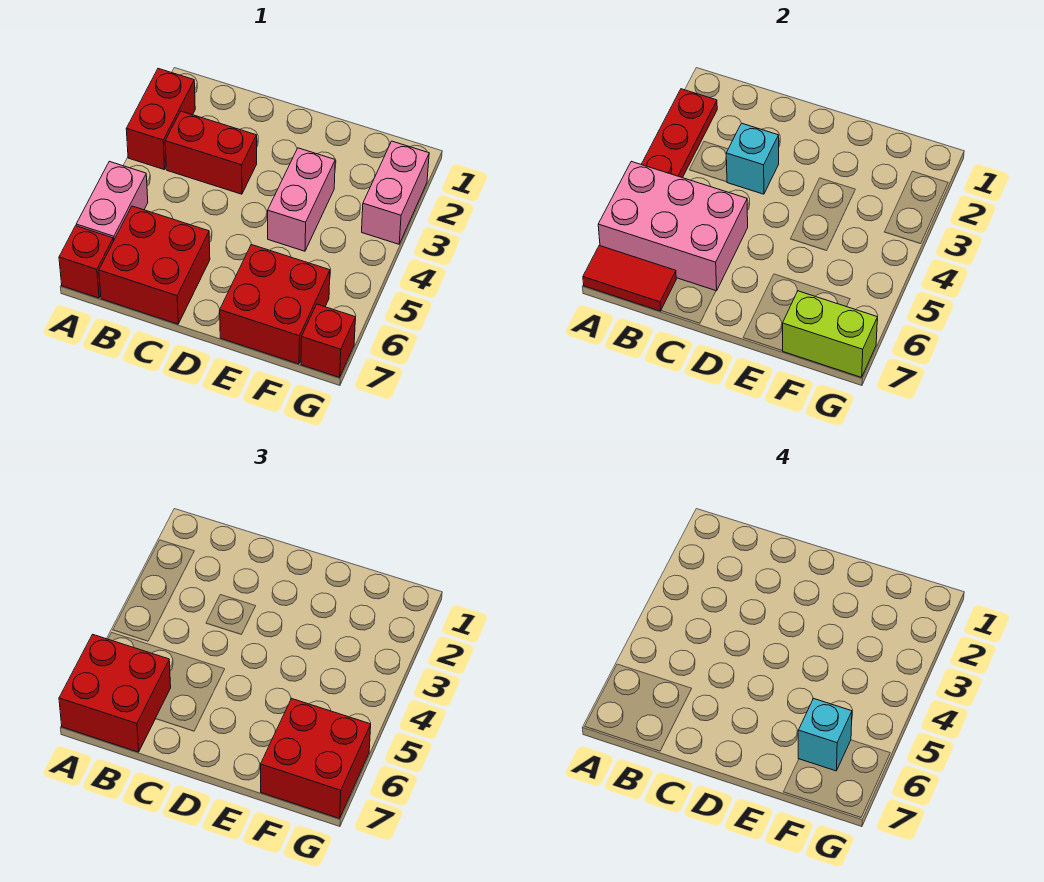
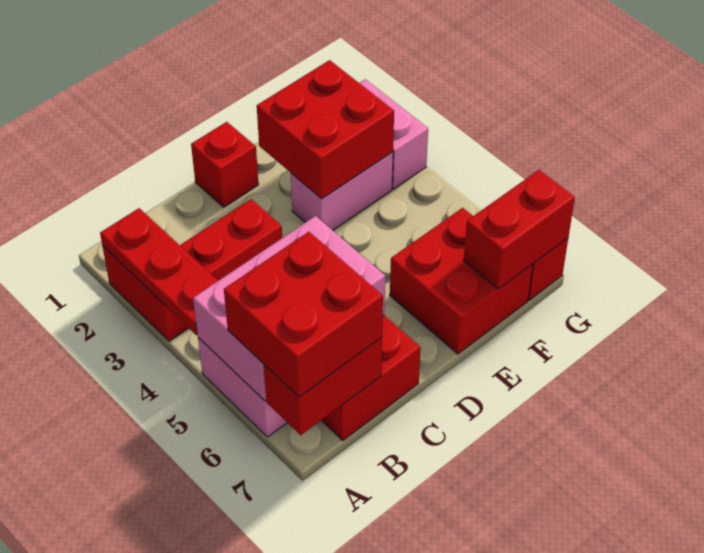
red brick A7 level 1 -> red brick D1 level 1
red tile A7:B7 level 2 -> red brick A7:B7 level 2
cyan brick C3 level 2 -> none
pink brick E3:E4 level 1 -> pink brick E3:F3 level 1
red brick F6:G7 level 3 -> red brick E2:F3 level 2
cyan brick F6 level 4 -> none
lime brick F7:G7 level 2 -> red brick F7:G7 level 2

